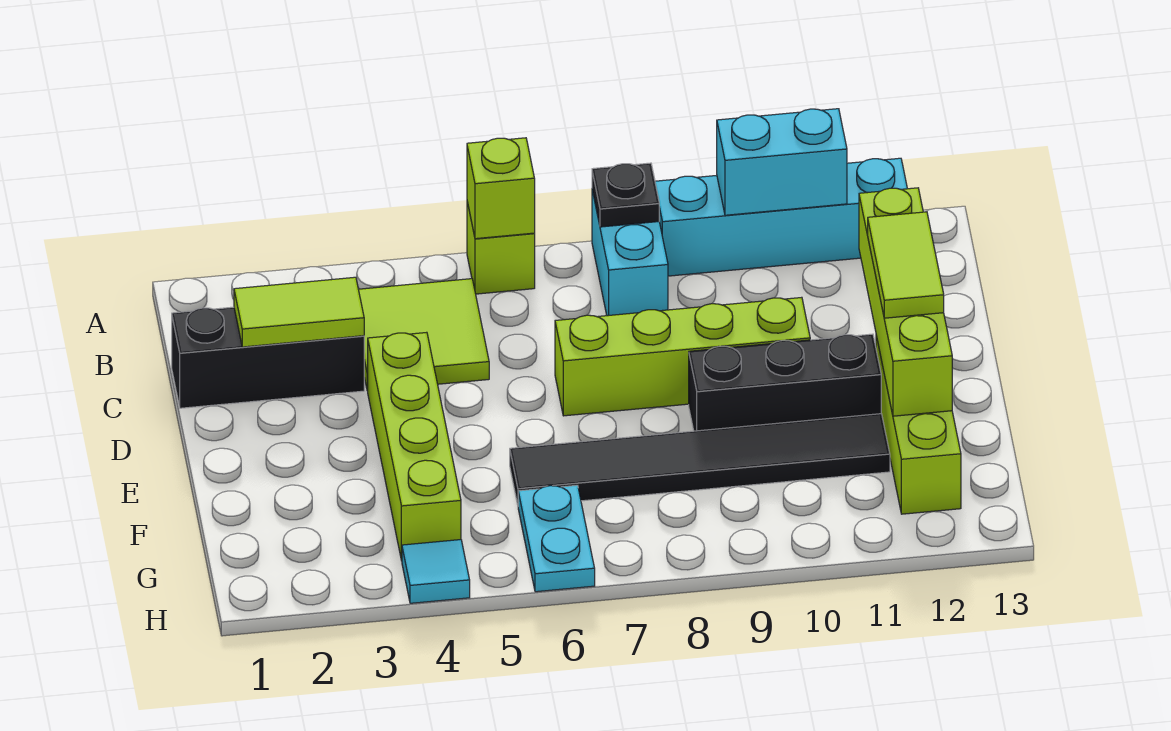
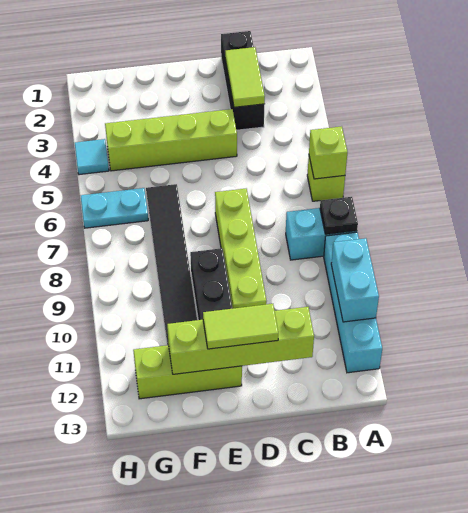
lime tile B4:C5 level 1 -> none

